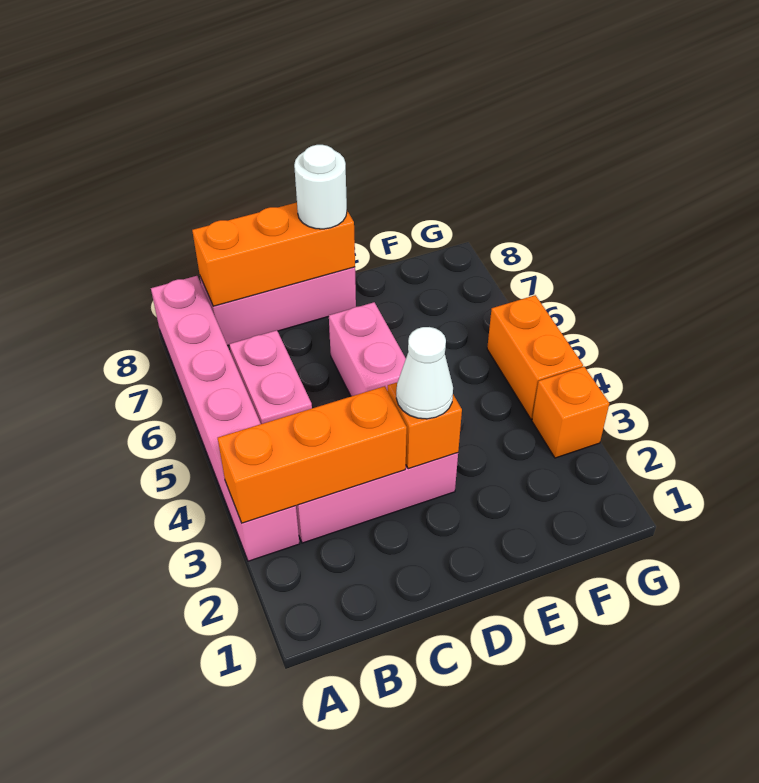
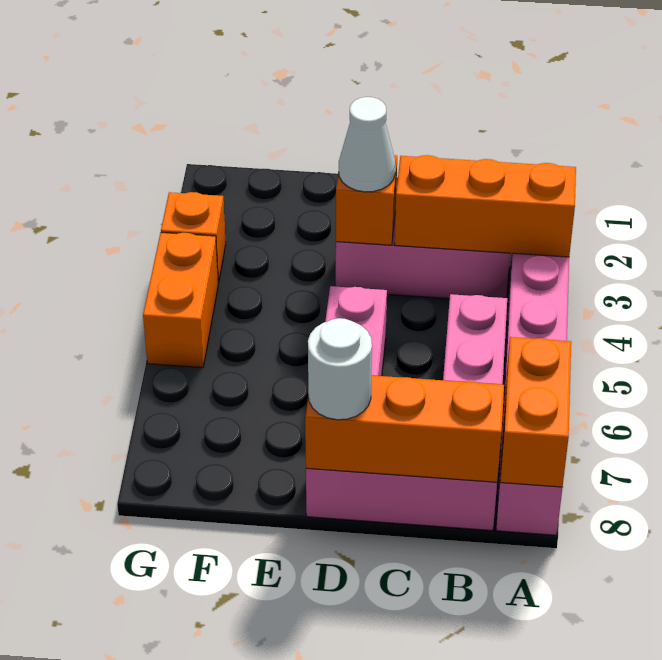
none -> orange brick A7:A8 level 2

